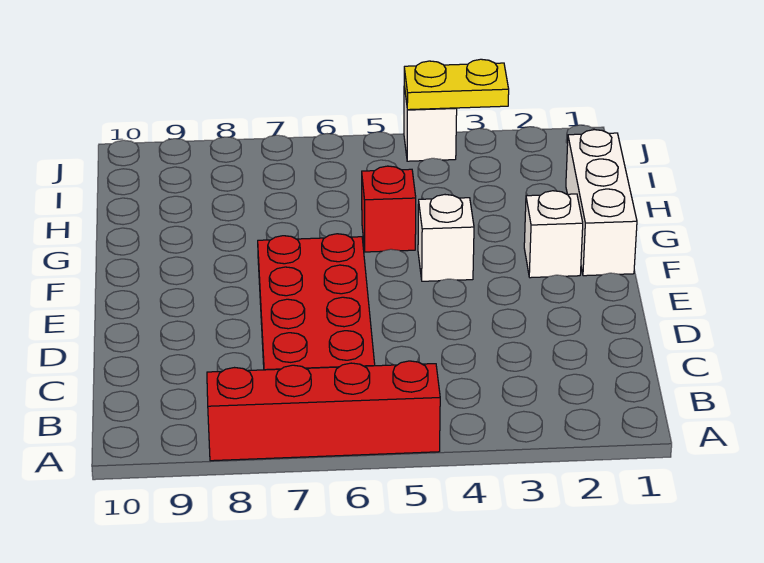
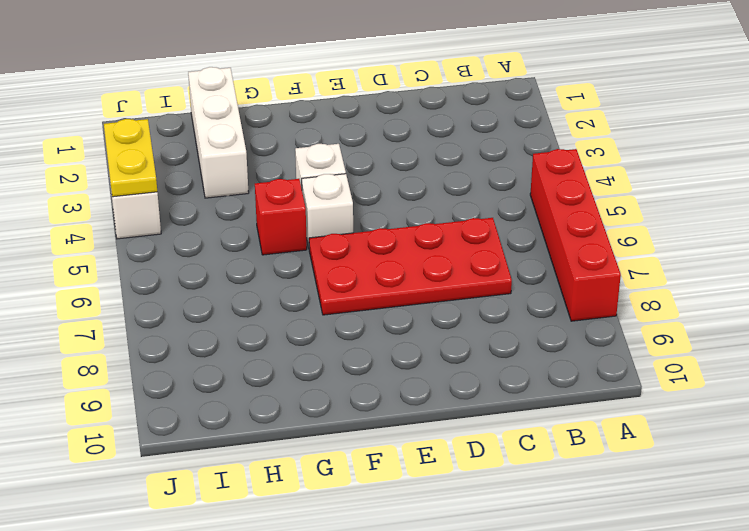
white brick F1:H1 level 1 -> white brick H1:H3 level 1
white brick F2 level 1 -> white brick F5 level 1

